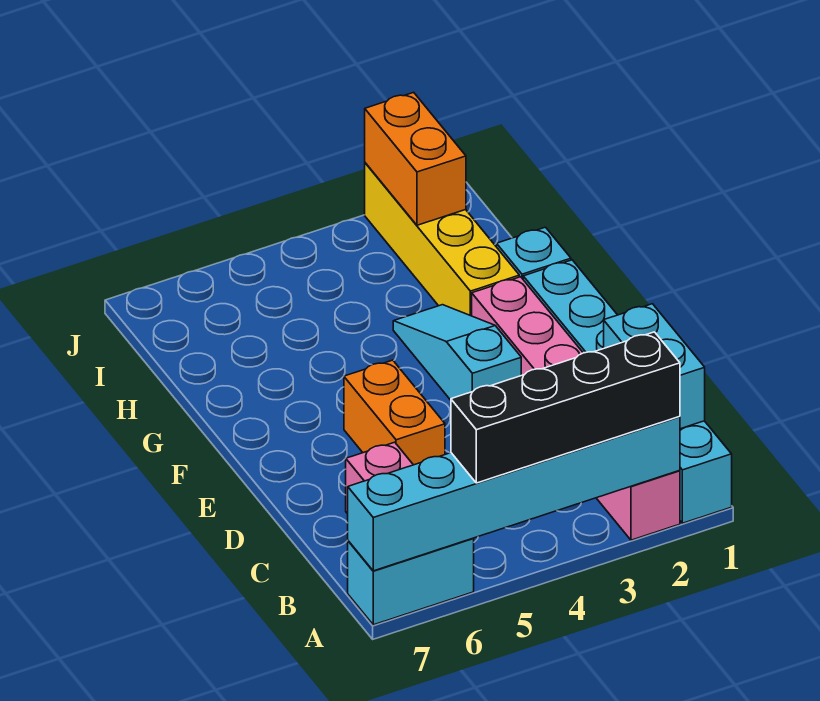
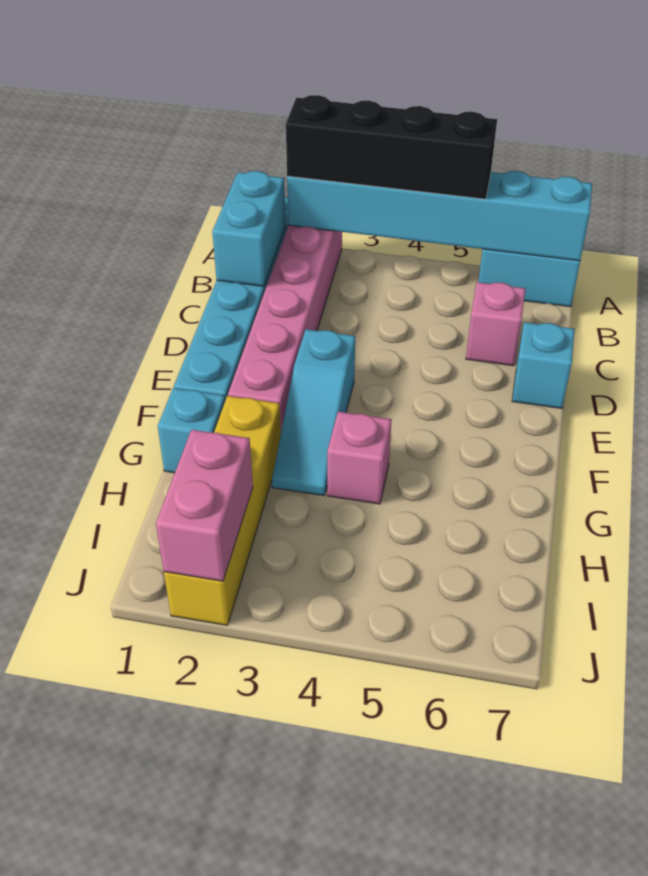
orange brick D5:E5 level 1 -> none
none -> cyan brick D7 level 1
none -> pink brick G4 level 1
orange brick I2:J2 level 2 -> pink brick I2:J2 level 2

